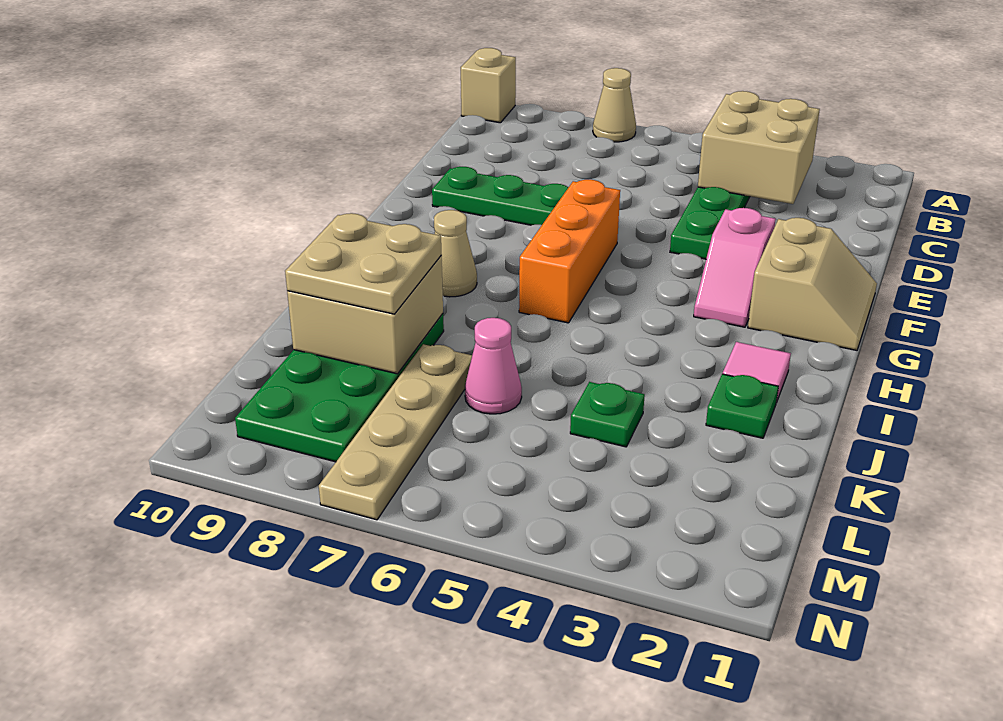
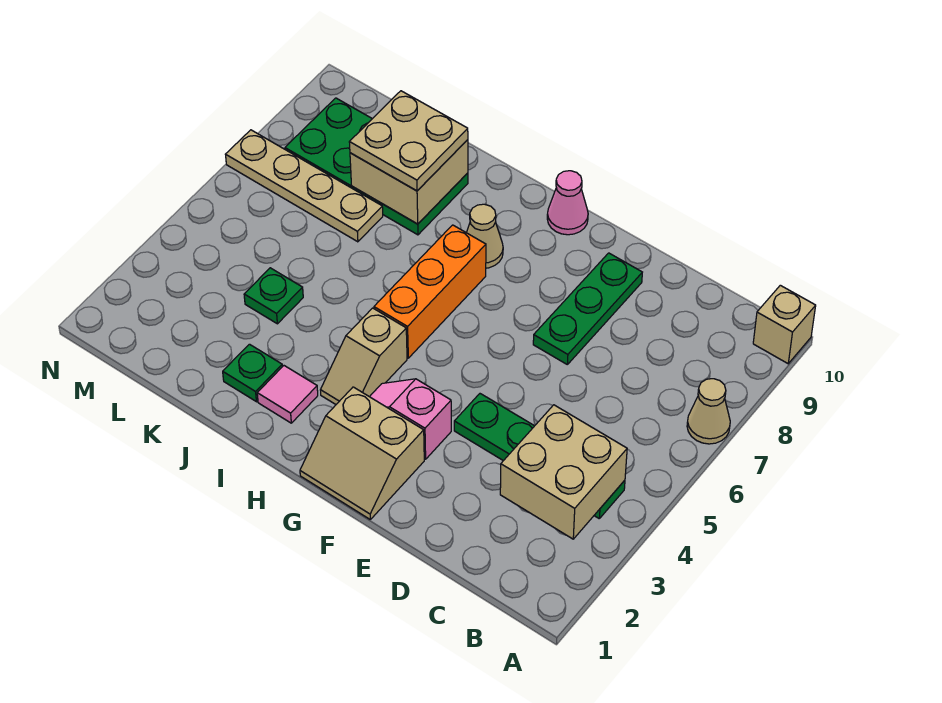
orange brick F6:H6 level 1 -> orange brick H5:H7 level 1
none -> tan slope H3:H4 level 1 top 4
pink cone K6 level 1 -> pink cone G10 level 1

